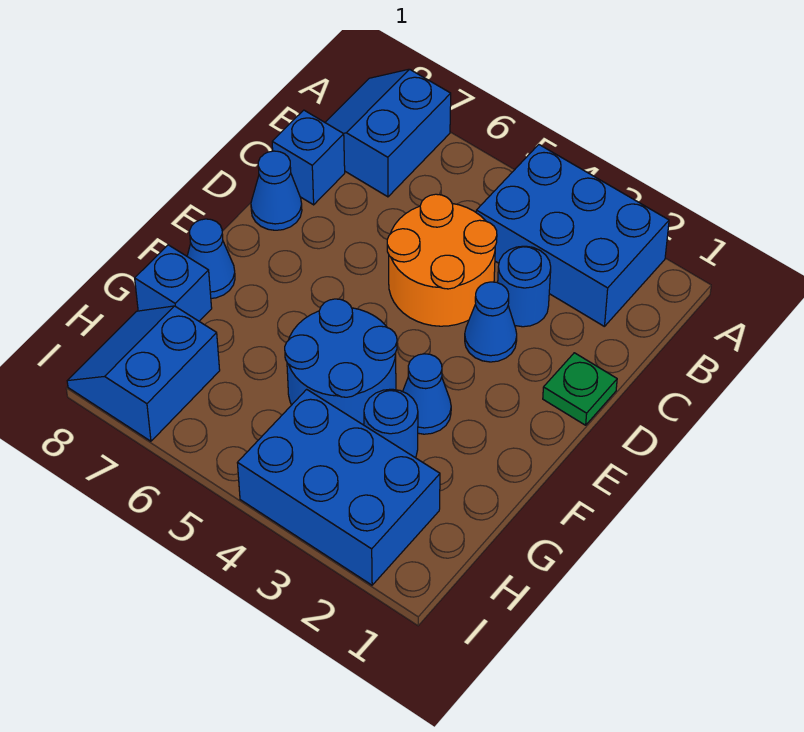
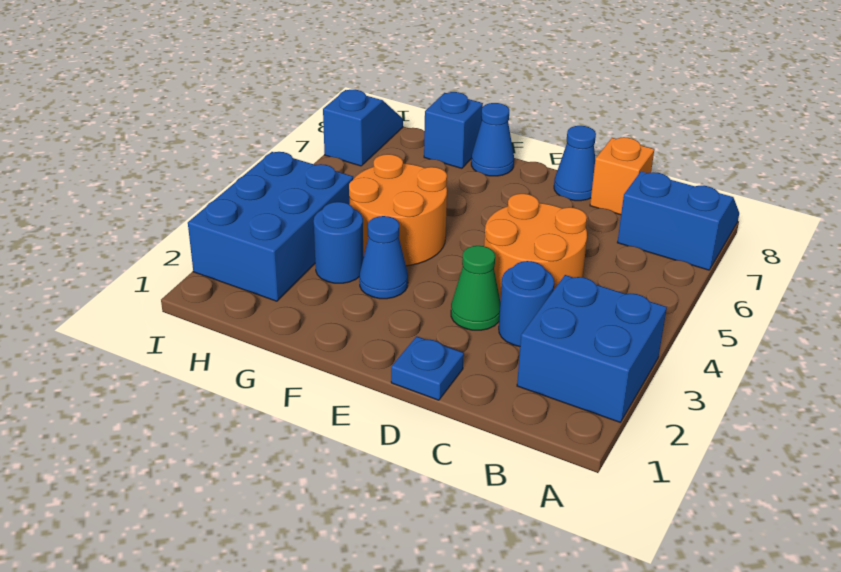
blue brick A2:B4 level 1 -> blue brick A2:B3 level 1
blue brick C8 level 1 -> orange brick C8 level 1
green plate D1 level 1 -> blue plate D1 level 1
blue cone D3 level 1 -> green cone D3 level 1
blue round brick F4:G5 level 1 -> orange round brick F4:G5 level 1
blue slope H7:I8 level 1 top 7 -> blue slope I7:I8 level 1 top 7

